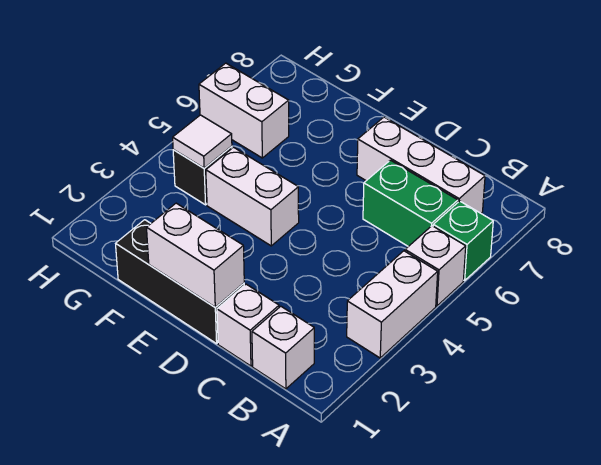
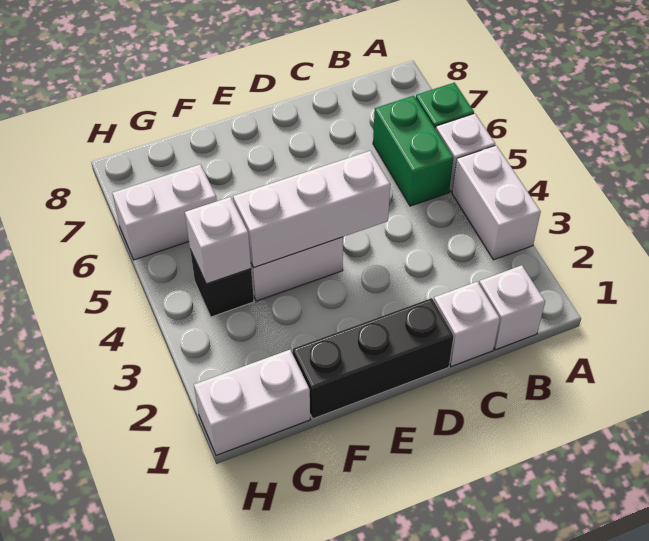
green brick B6:C6 level 1 -> green brick B5:B6 level 1
white brick B7:D7 level 1 -> white brick D4:F4 level 2
white brick D1:E1 level 2 -> white brick G1:H1 level 1
white tile G4 level 2 -> white brick G4 level 2

